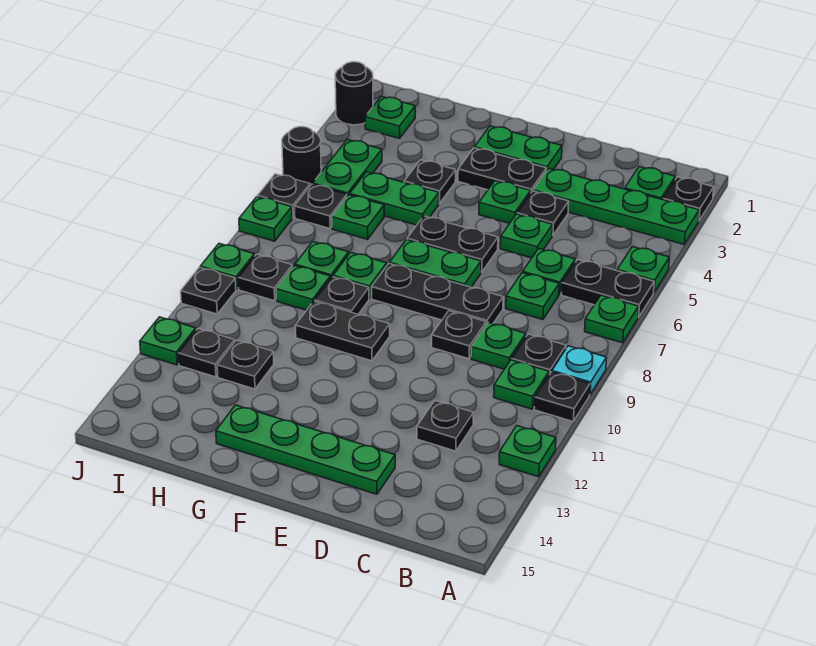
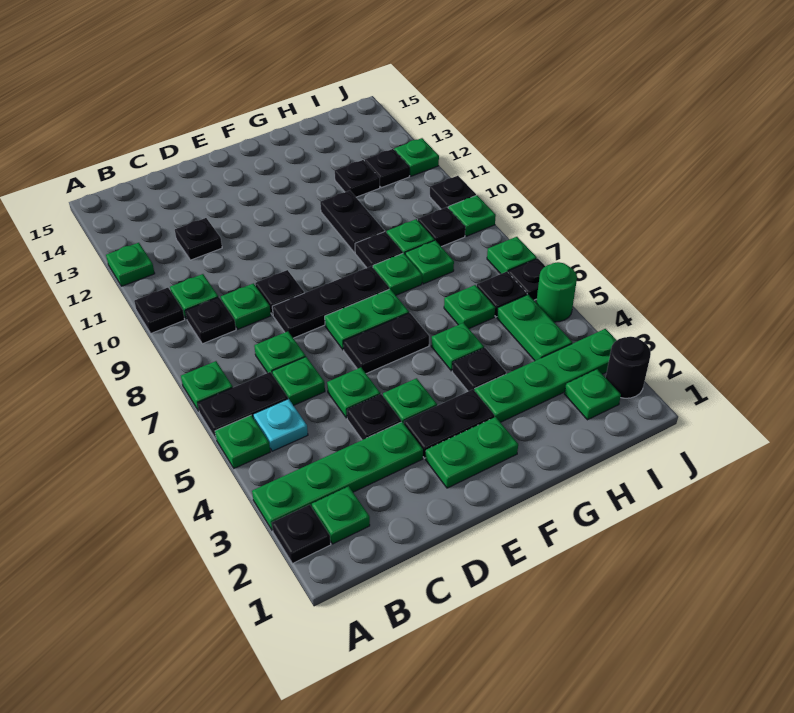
cyan plate A9 level 1 -> cyan plate B5 level 1
green plate D14:G14 level 1 -> green plate G3:J3 level 1
black plate F10:G10 level 1 -> black plate G10:G11 level 1
green plate G5:H5 level 1 -> green plate G5 level 1
black round brick J5 level 1 -> green round brick J5 level 1

